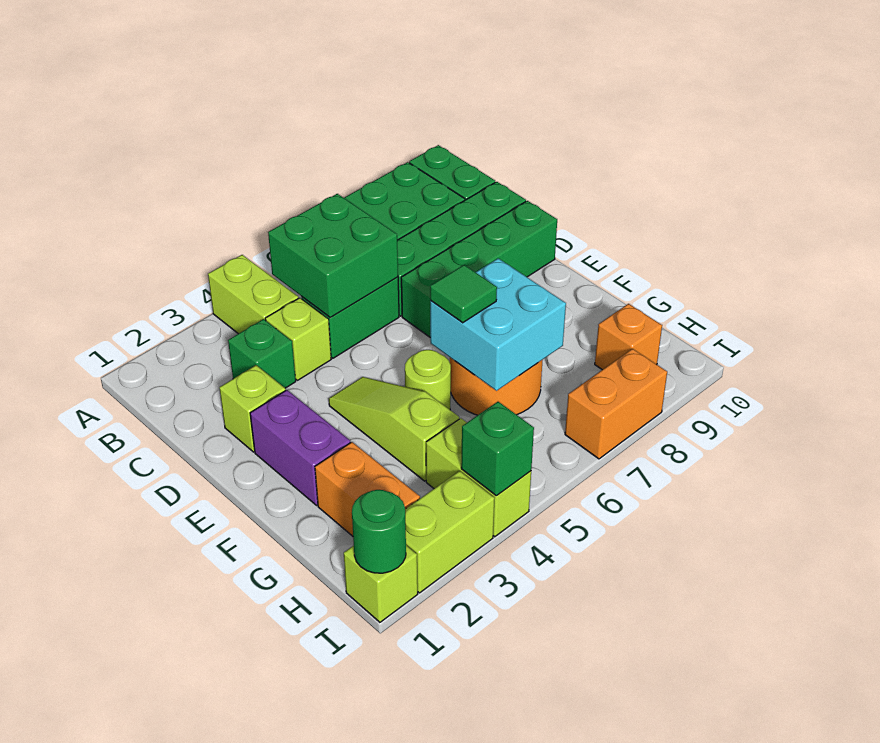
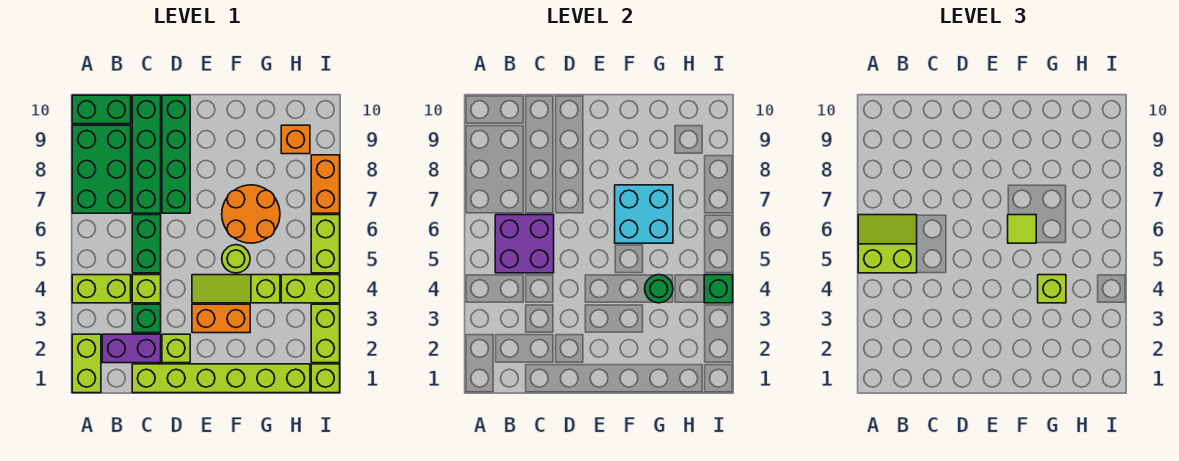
none -> lime brick A1:A2 level 1
none -> lime slope A5:B6 level 3 top 5
green brick B5:C6 level 2 -> purple brick B5:C6 level 2
none -> lime brick C1:H1 level 1
purple brick E2:F2 level 1 -> purple brick B2:C2 level 1
green tile F6 level 3 -> lime tile F6 level 3
orange brick G2:H2 level 1 -> orange brick E3:F3 level 1
none -> lime brick G4 level 3
green round brick I1 level 2 -> green round brick G4 level 2
none -> lime brick I5:I6 level 1

